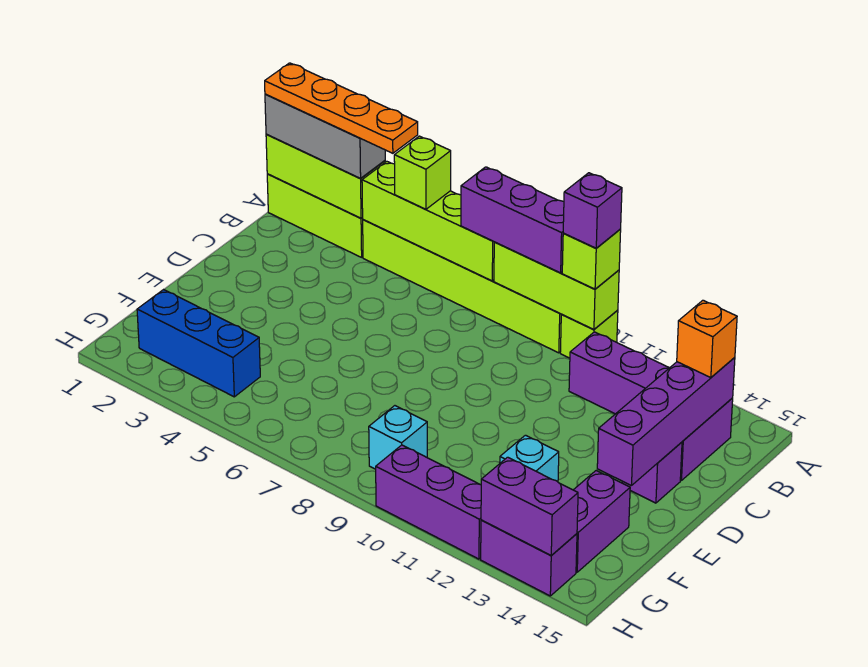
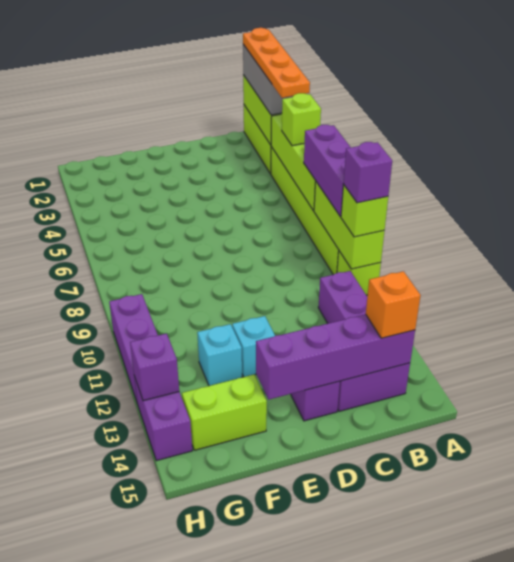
purple brick F14:G14 level 1 -> lime brick F14:G14 level 1
blue brick G2:G4 level 1 -> none
cyan brick G9 level 1 -> cyan brick E12 level 1
purple brick H13:H14 level 2 -> purple brick H13 level 2

